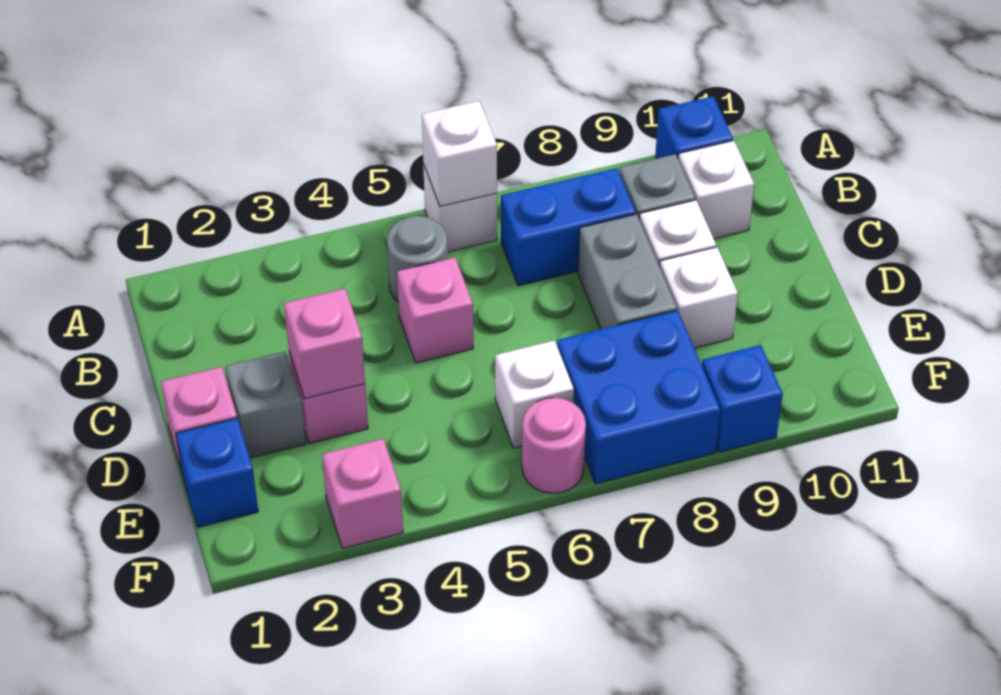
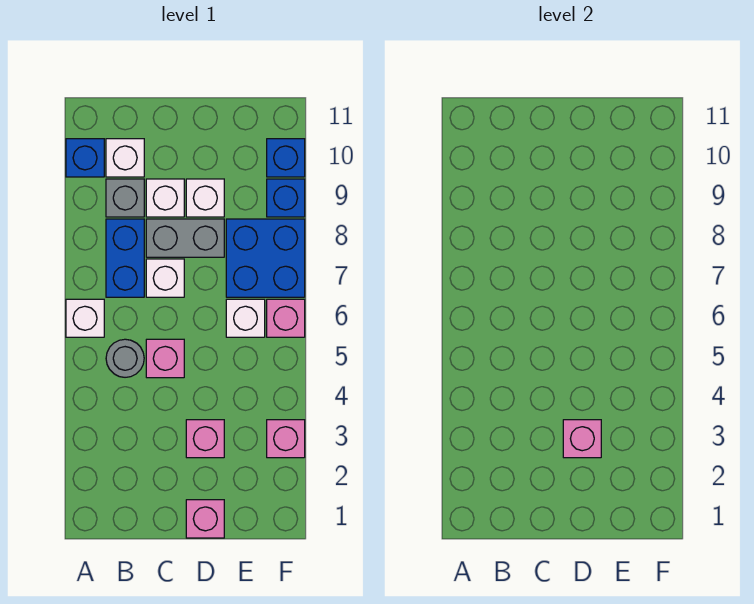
white brick A6 level 2 -> white brick C7 level 1
grey brick D2 level 1 -> none
blue brick E1 level 1 -> blue brick F10 level 1
pink round brick F6 level 1 -> pink brick F6 level 1

